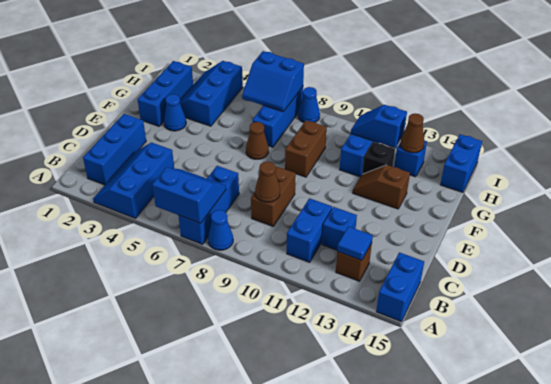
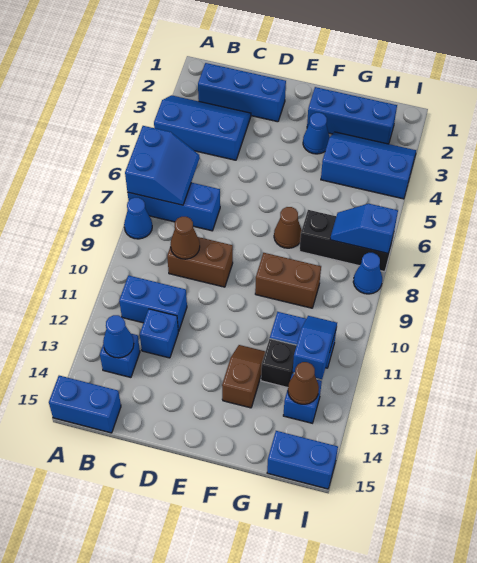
brown brick B13 level 1 -> blue brick B13 level 1
blue tile B13 level 2 -> blue cone B13 level 2
blue brick G7:I7 level 1 -> black brick G7:I7 level 1
blue slope H6:I7 level 2 top I -> blue slope H7:I7 level 2 top I

